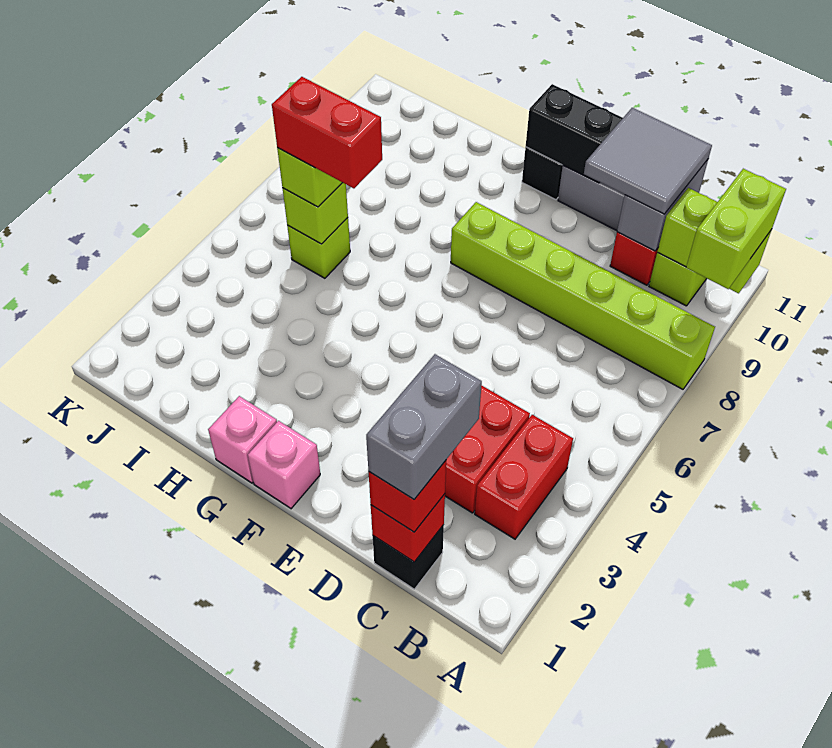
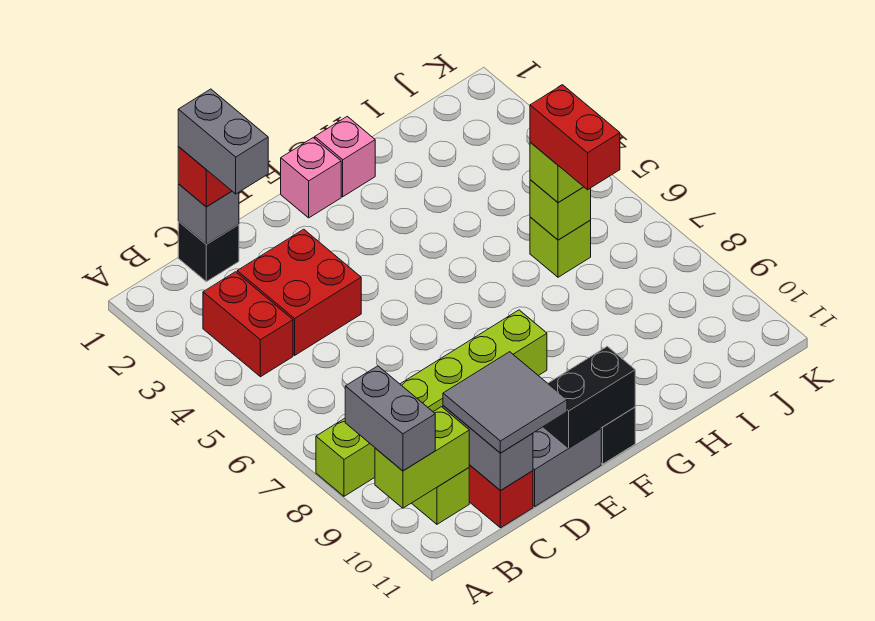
lime brick A9:A10 level 3 -> grey brick A9:A10 level 3
red brick C1 level 2 -> grey brick C1 level 2
red brick H6:I6 level 4 -> red brick I6:I7 level 4

